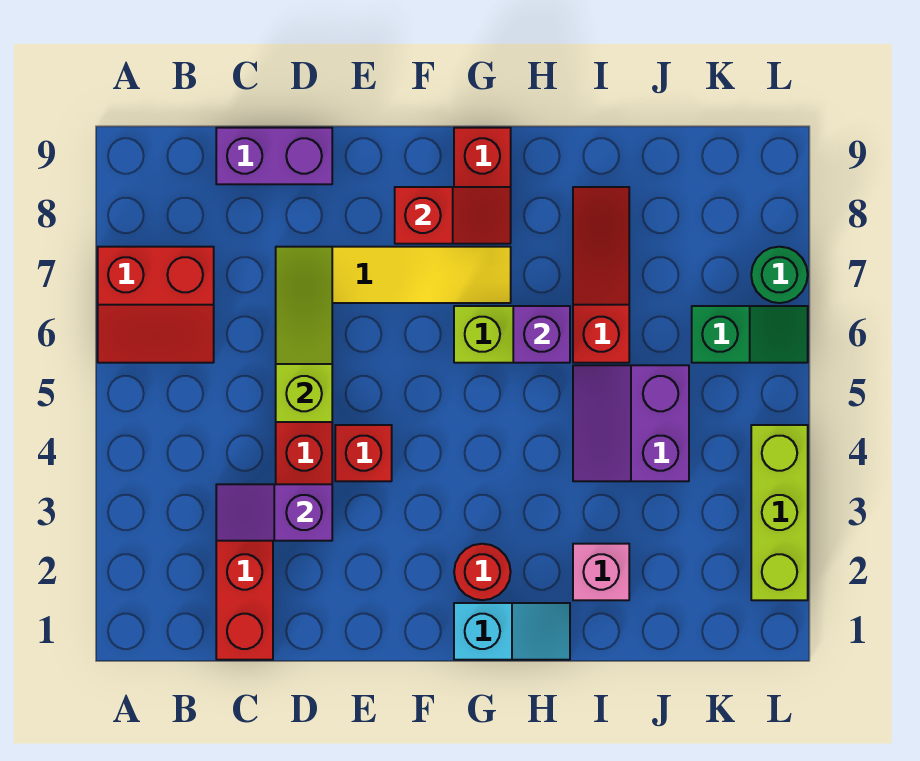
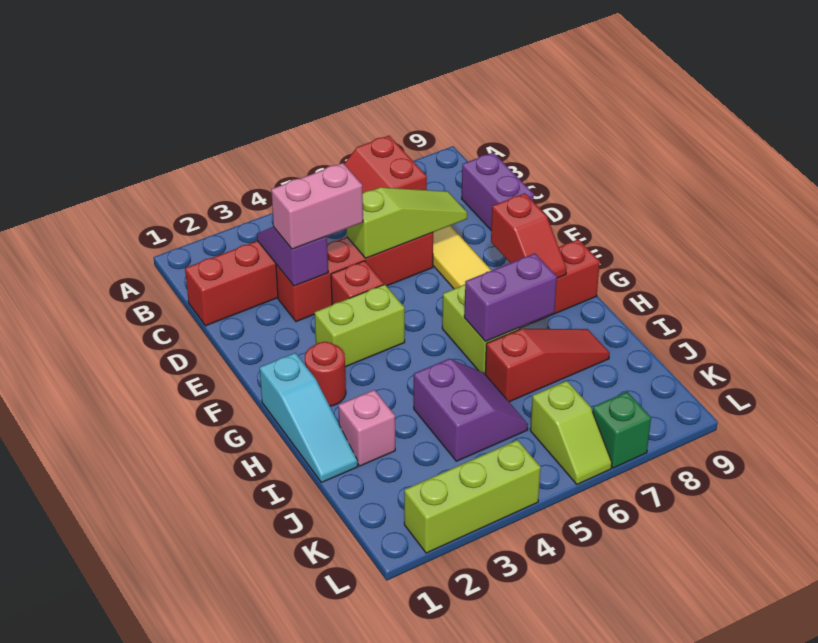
none -> pink brick D3:D4 level 3
none -> lime brick F3:F4 level 1
cyan slope G1:H1 level 1 top G -> cyan slope G1:I1 level 1 top G
purple brick H6 level 2 -> purple brick H6:H7 level 2
purple slope I4:J5 level 1 top J -> purple slope I4:J5 level 1 top 4
green slope K6:L6 level 1 top K -> lime slope K6:L6 level 1 top K
green round brick L7 level 1 -> green brick L7 level 1

